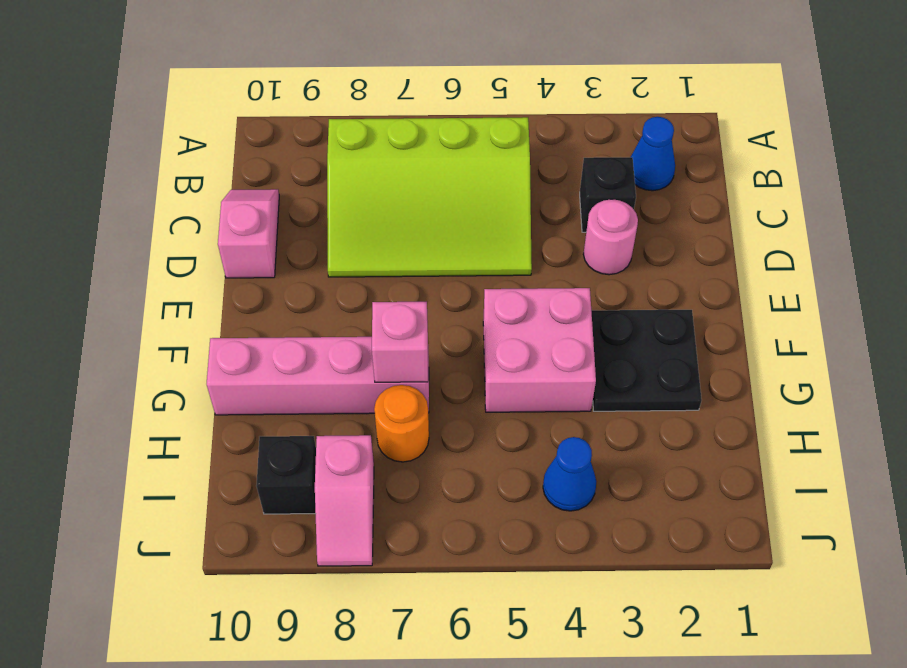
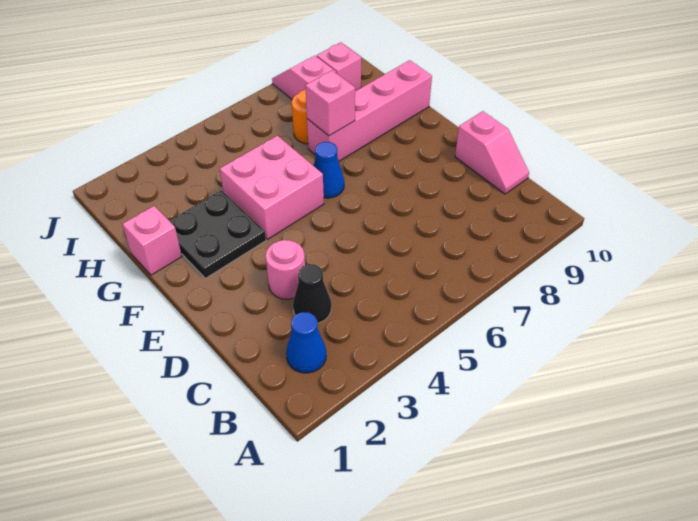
lime slope B5:D8 level 1 top B -> none
black brick C3 level 1 -> black cone C3 level 1
none -> pink brick G1 level 1
blue cone I4 level 1 -> blue cone F6 level 1
black brick I9 level 1 -> pink brick I9 level 1

